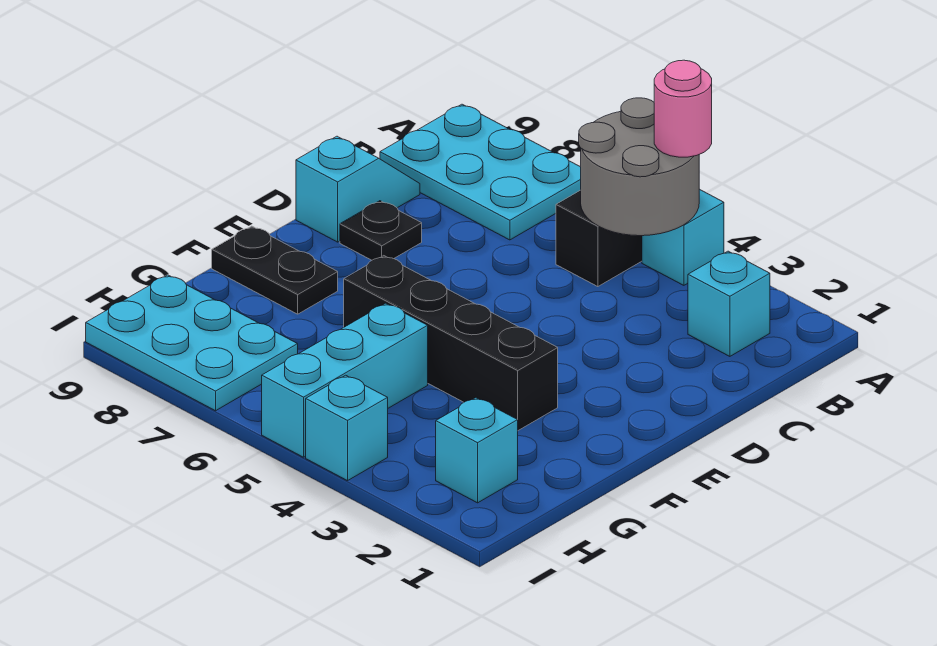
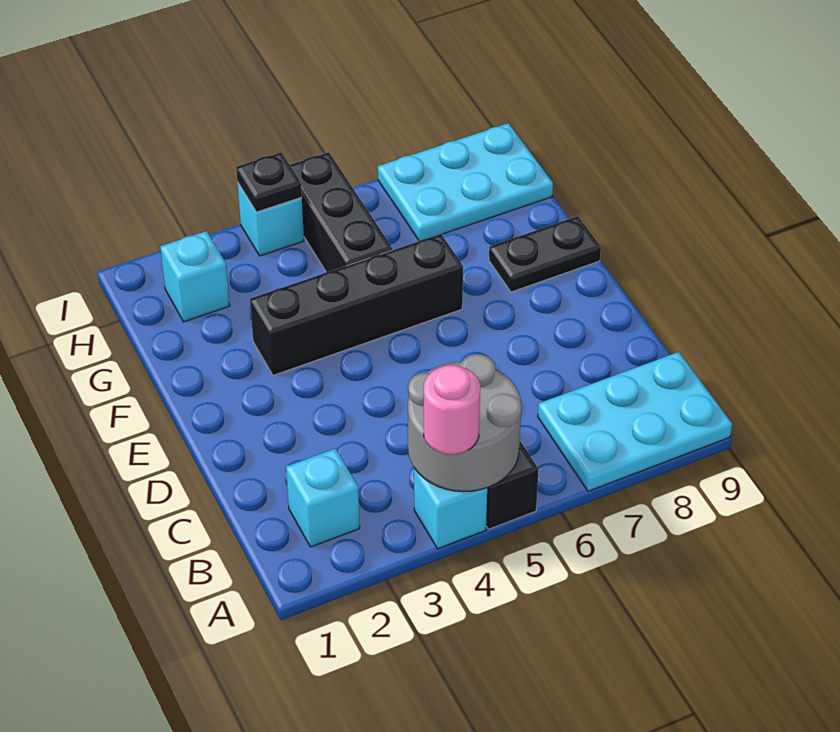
cyan slope C9:D9 level 1 top D -> none
black plate D8 level 1 -> black plate I4 level 2
cyan brick G5:I5 level 1 -> black brick G5:I5 level 1

